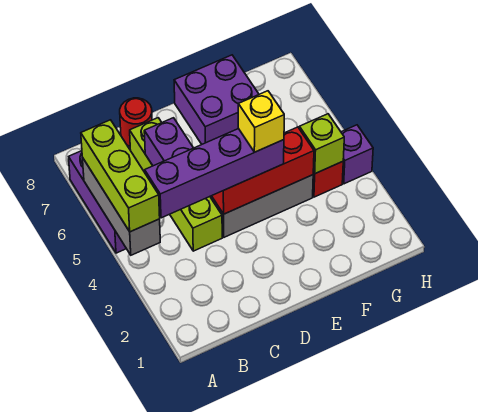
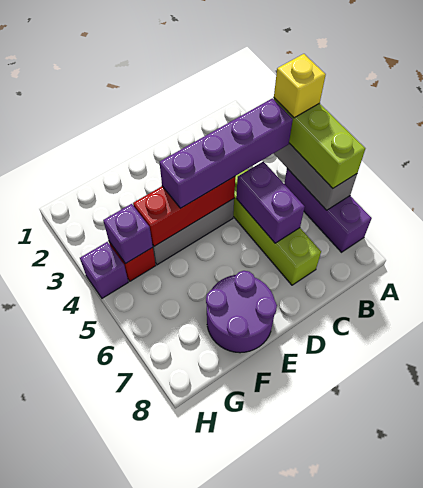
red round brick C8 level 1 -> none
yellow brick E4 level 4 -> yellow brick A4 level 4
purple brick E7:F8 level 1 -> purple round brick E7:F8 level 1
lime brick G4 level 2 -> purple brick G4 level 2

